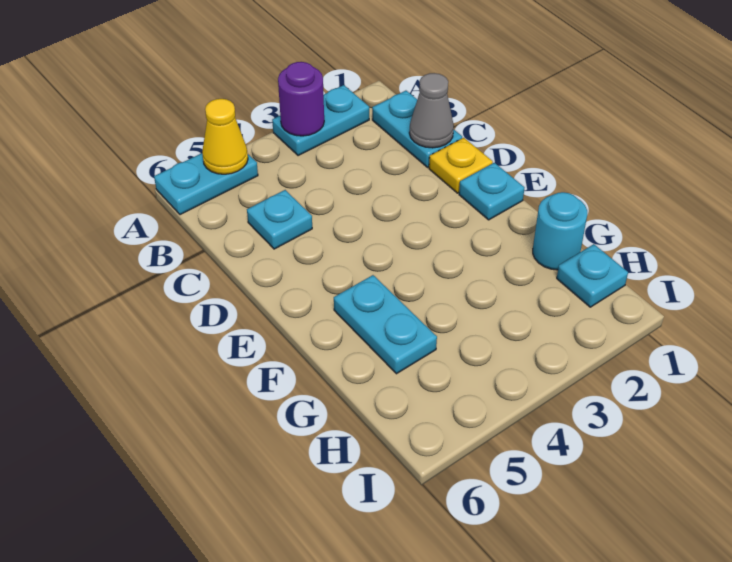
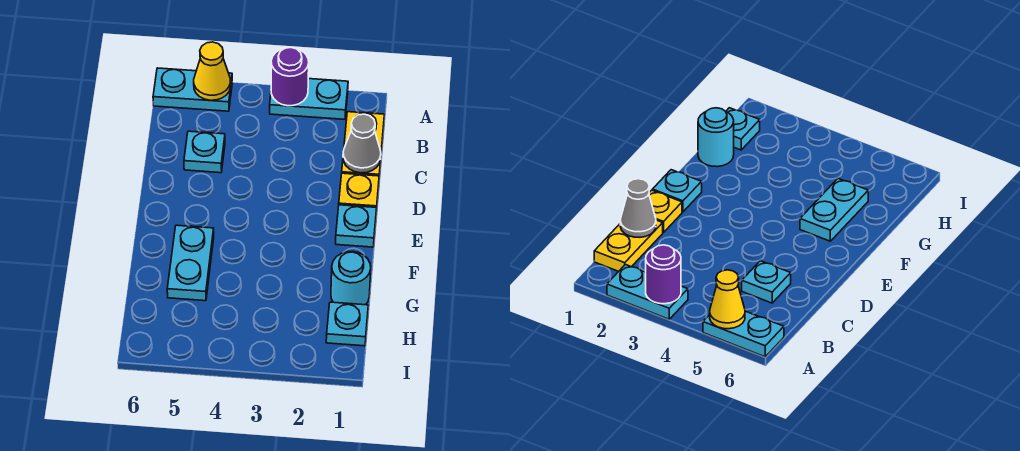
cyan plate B1:C1 level 1 -> yellow plate B1:C1 level 1

